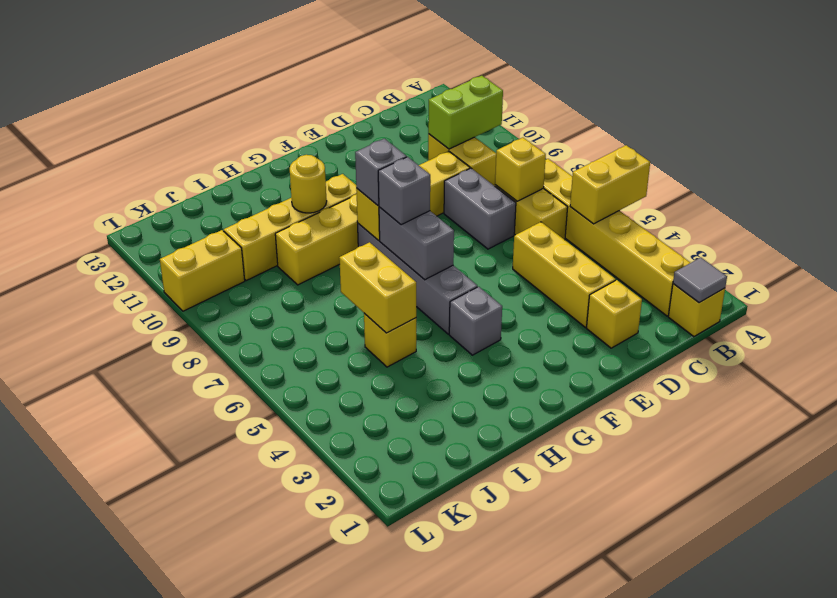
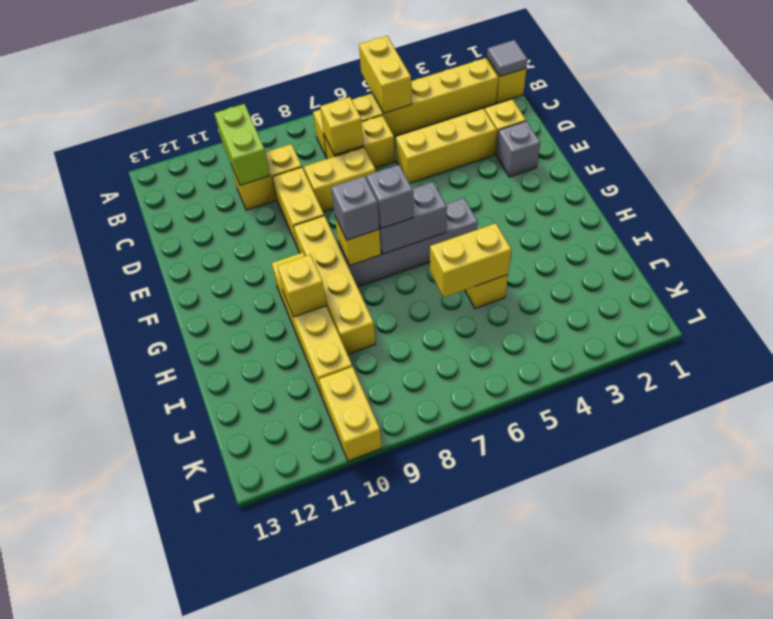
grey brick D7:D8 level 1 -> yellow brick D7:D8 level 1
grey brick G4 level 1 -> grey brick E2 level 1
yellow round brick H10 level 2 -> yellow brick H10 level 2

